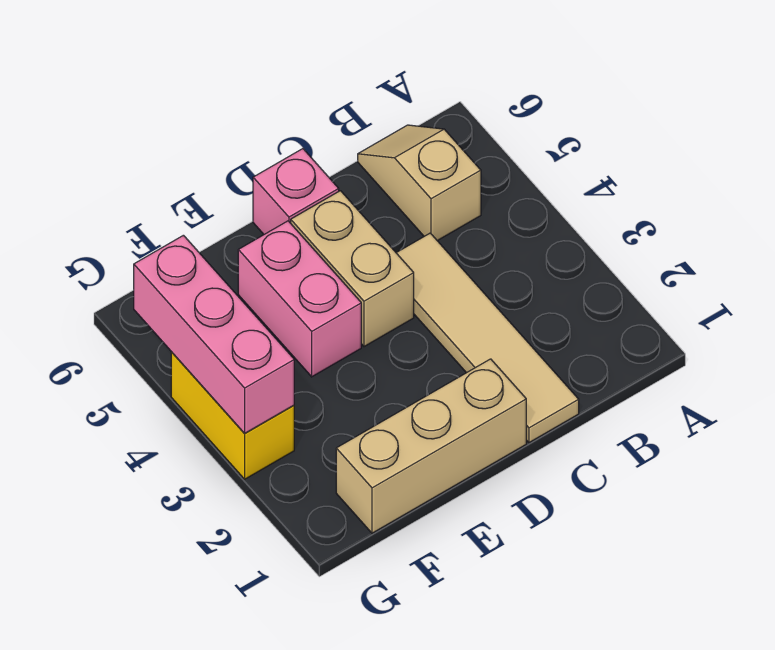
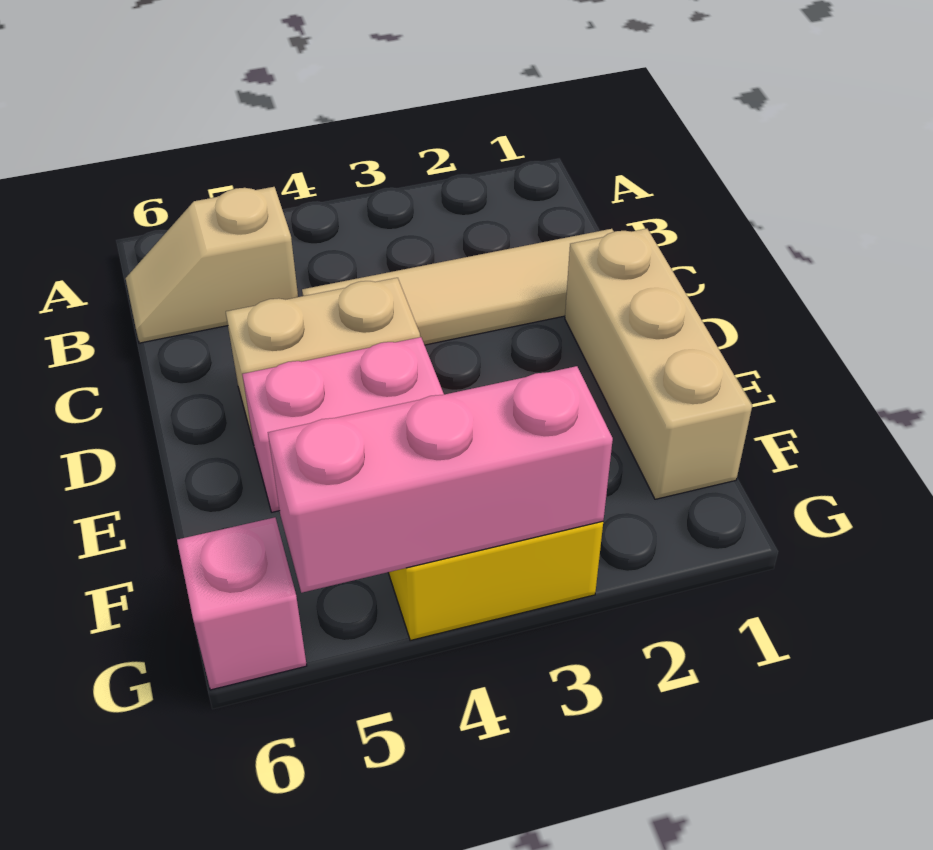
pink brick D6 level 1 -> pink brick G6 level 1

